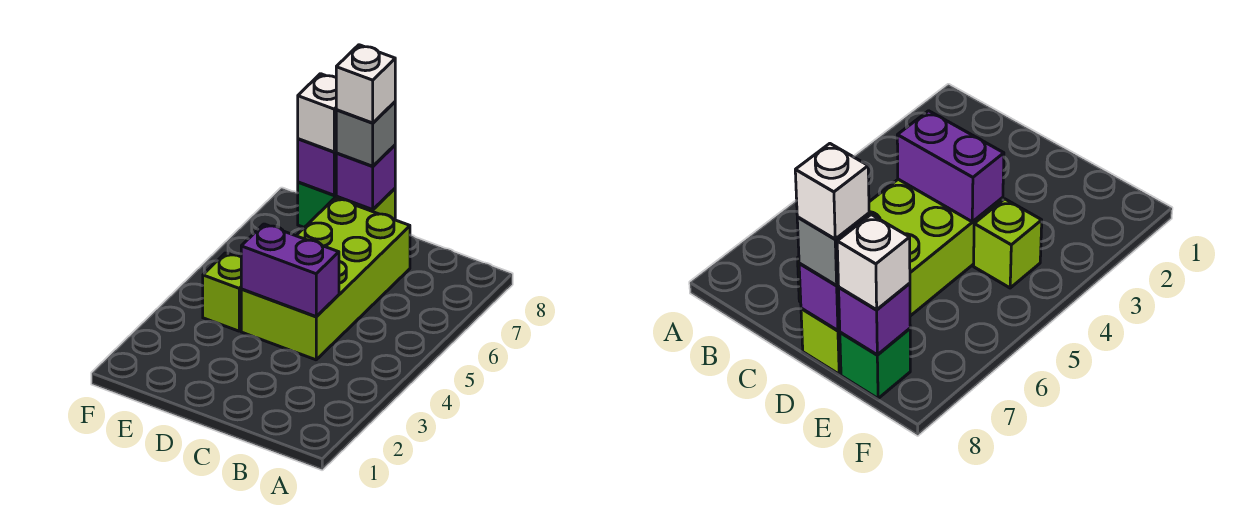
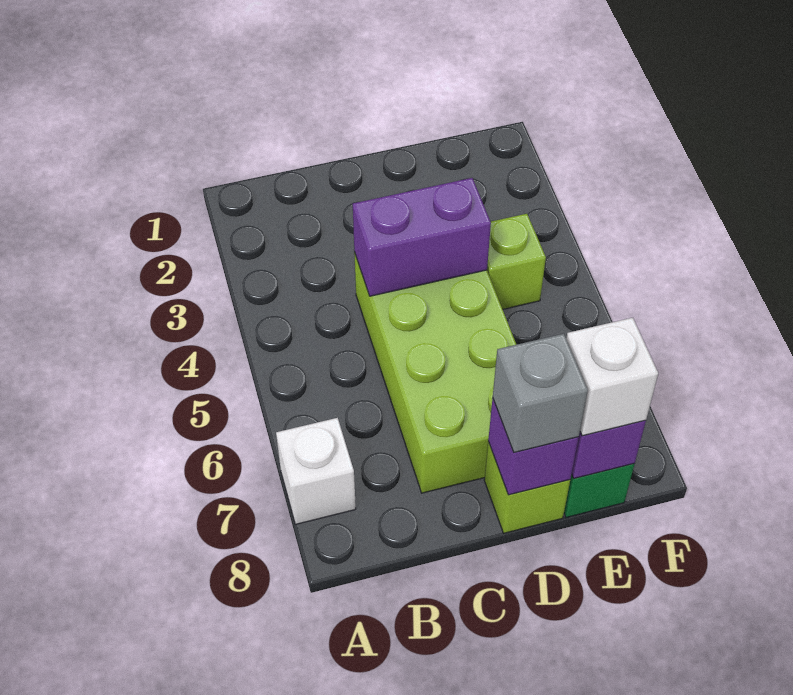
white brick D8 level 4 -> white brick A7 level 1

